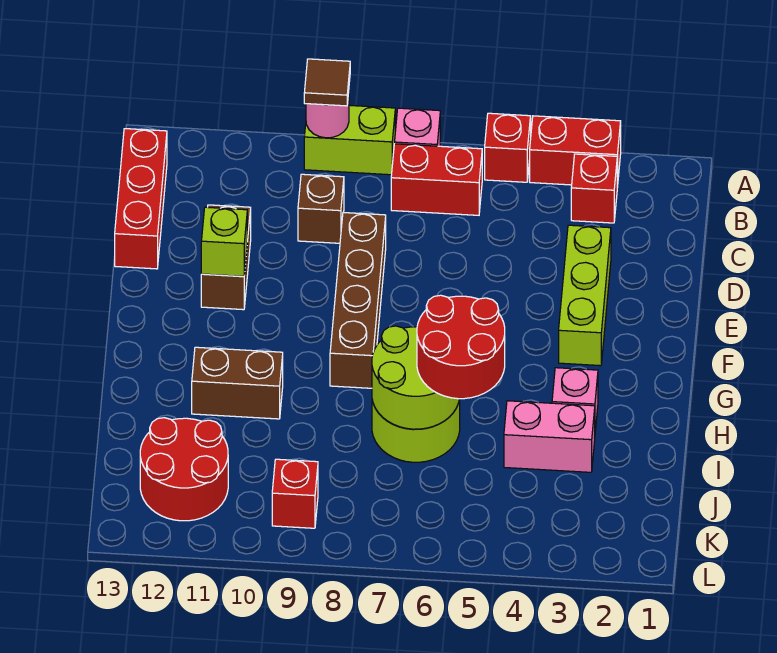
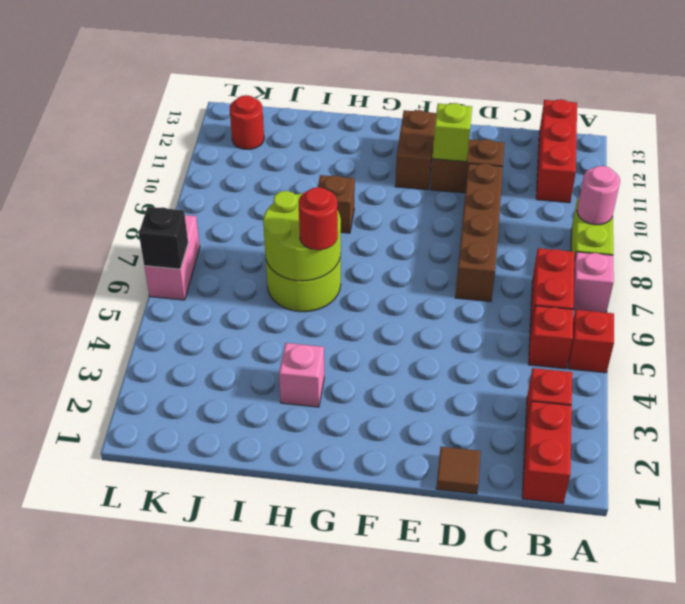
red brick A3:A4 level 1 -> red brick B1:B2 level 1
brown tile A9 level 3 -> brown tile D1 level 1
red brick B13:D13 level 1 -> red brick B11:B13 level 1
brown brick C9 level 1 -> brown brick H9 level 1
lime brick D3:F3 level 1 -> none
brown brick D8:G8 level 1 -> brown brick D7:D10 level 1
red round brick H5:I6 level 3 -> red round brick H6 level 3
brown brick H10:H11 level 1 -> brown brick F11:F12 level 1
pink brick I3:I4 level 1 -> pink brick L6:L7 level 1
red round brick J11:K12 level 1 -> red round brick K12 level 1
red brick K9 level 1 -> red brick B5 level 1
none -> black brick L6 level 2

